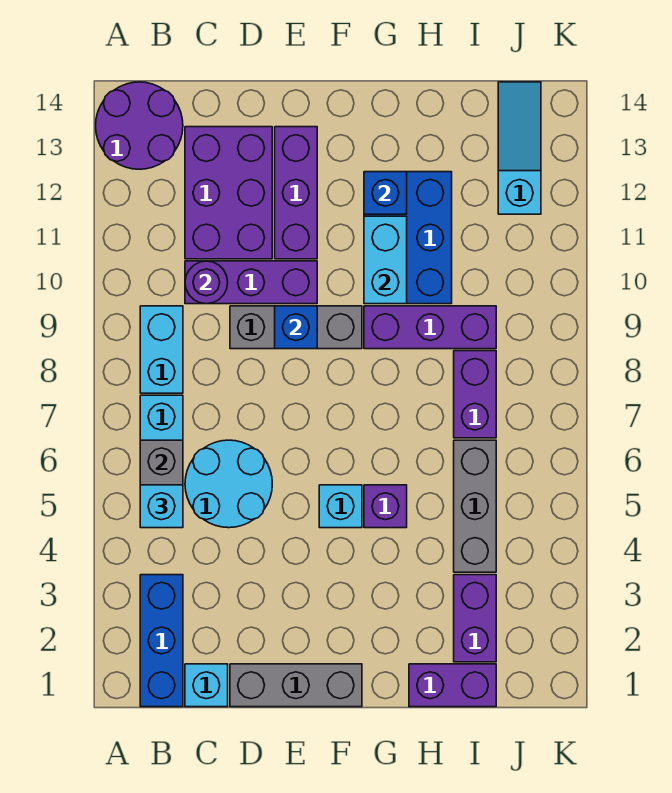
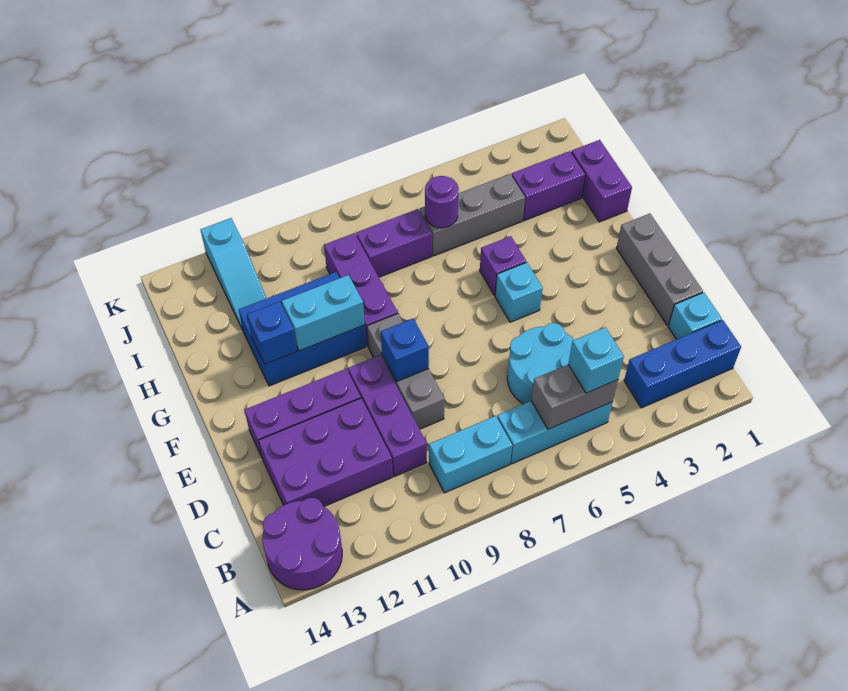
purple round brick C10 level 2 -> purple round brick I6 level 2
cyan slope J12:J14 level 1 top 12 -> cyan slope I12:K12 level 1 top K

